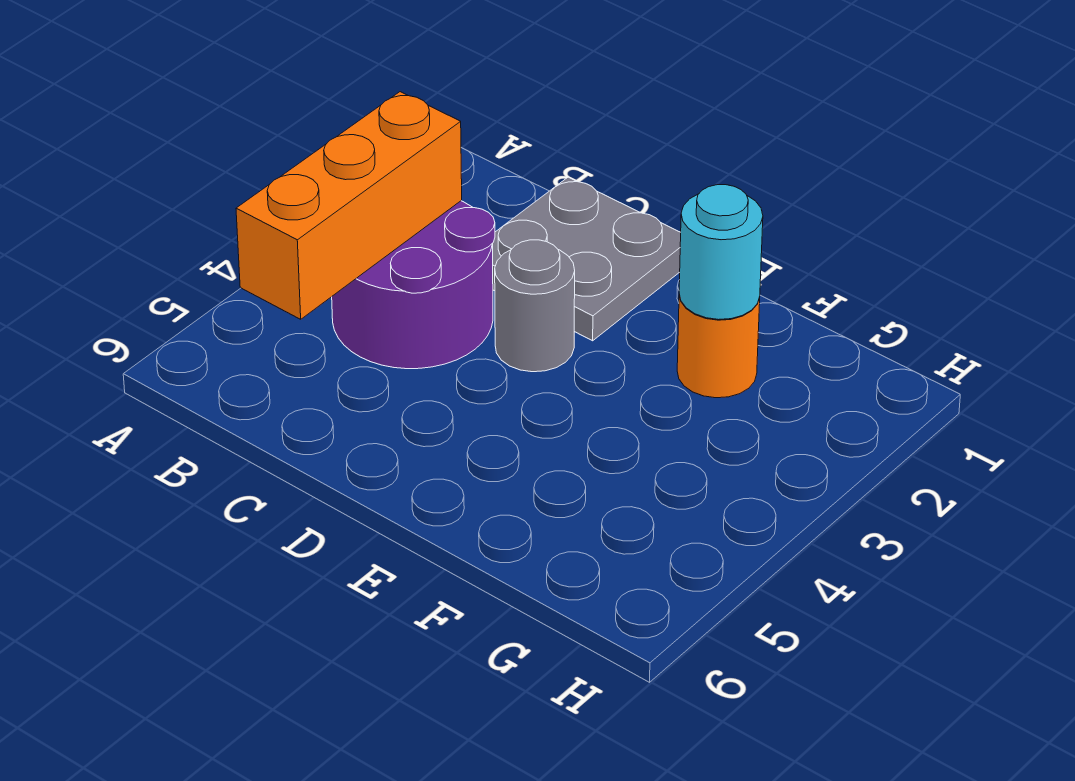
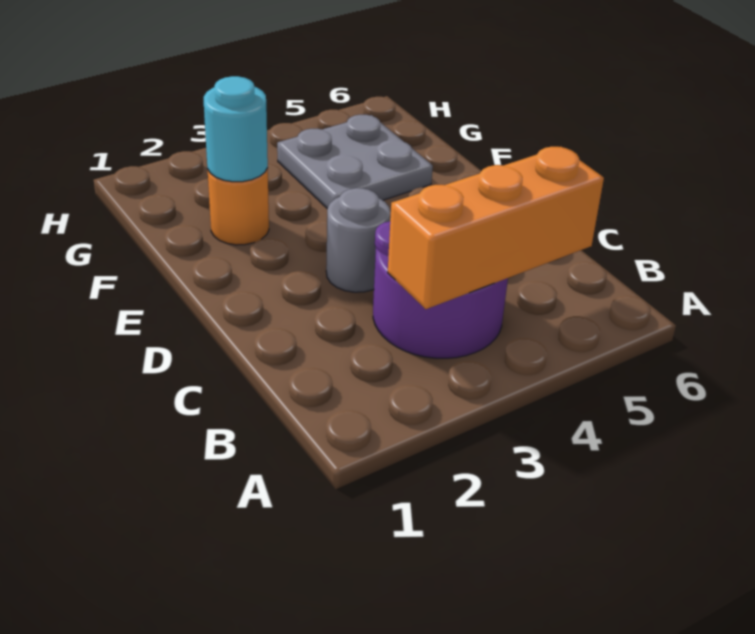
grey plate C1:D2 level 1 -> grey plate F4:G5 level 1

